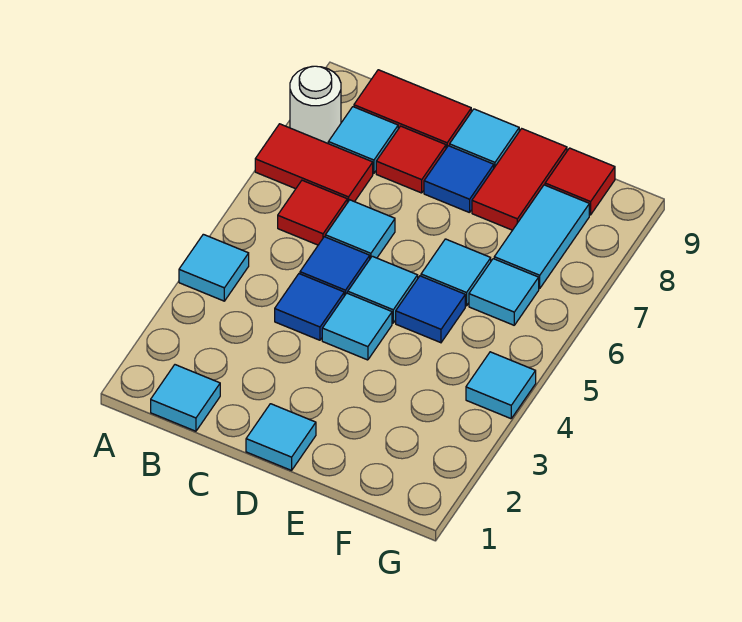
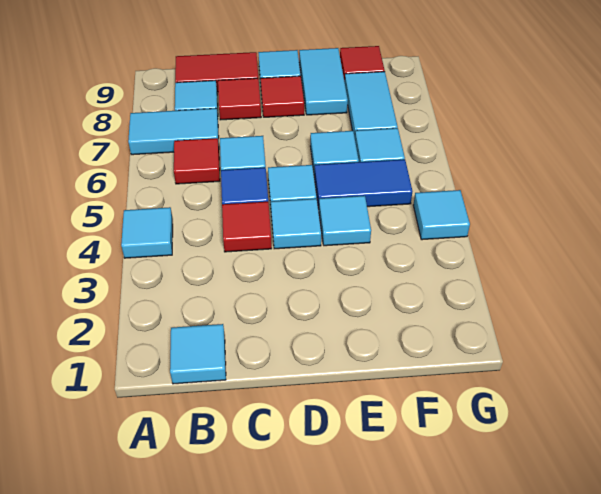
red tile A7:B7 level 1 -> cyan tile A7:B7 level 1
white round brick A8 level 1 -> none
blue tile C4 level 1 -> red tile C4 level 1
cyan tile D1 level 1 -> cyan tile E4 level 1
blue tile D8 level 1 -> red tile D8 level 1
blue tile E5 level 1 -> blue tile E5:F5 level 1
red tile E8:E9 level 1 -> cyan tile E8:E9 level 1

